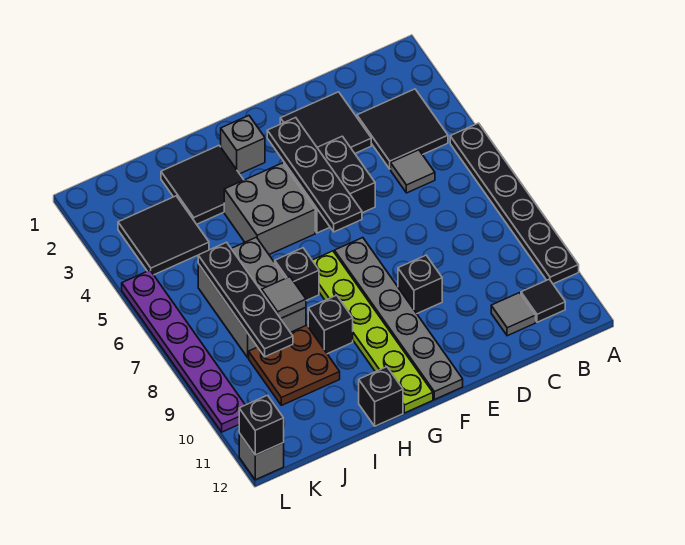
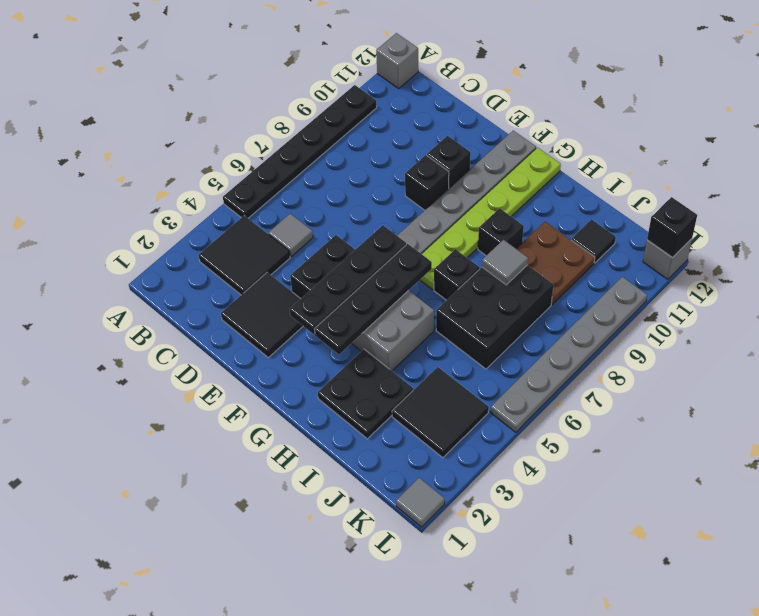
black tile B11 level 1 -> black tile J11 level 1
grey tile C11 level 1 -> grey tile L1 level 1
grey brick G2 level 1 -> grey brick A12 level 1
black tile H2:I3 level 1 -> black plate H2:I3 level 1
black brick H12 level 1 -> black brick E10 level 1
grey brick I6:J8 level 1 -> black brick I6:J8 level 1
black plate J6:J9 level 2 -> black plate G3:G6 level 2
purple plate L5:L10 level 1 -> grey plate L5:L10 level 1

